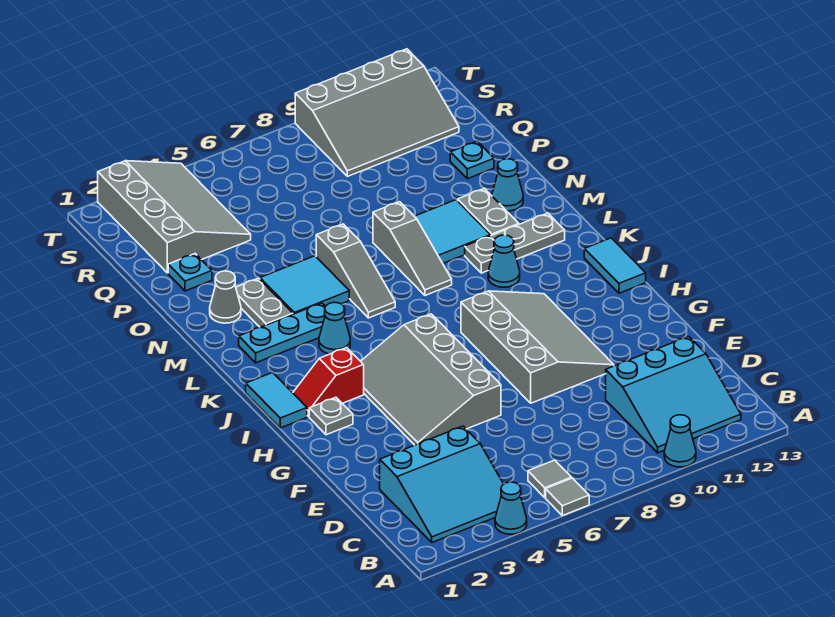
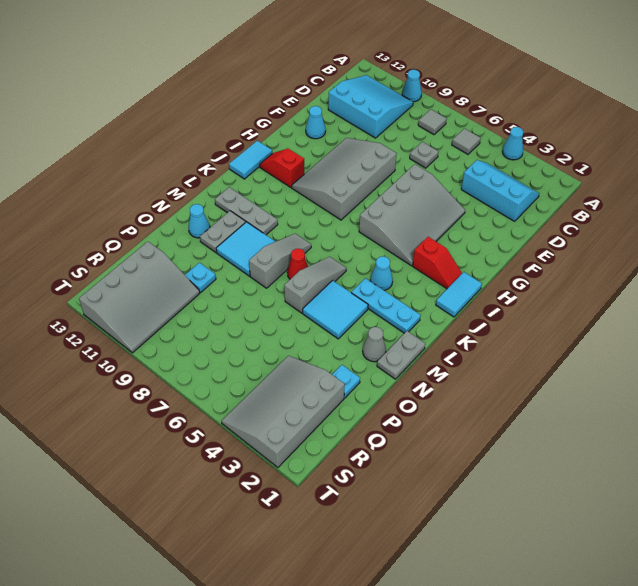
grey tile A6 level 1 -> grey tile B8 level 1
cyan slope B2:D4 level 1 top D -> cyan slope C2:D4 level 1 top D
grey plate H2 level 1 -> grey plate D7 level 1
none -> red slope I11:I12 level 1 top 11
cyan cone K10 level 1 -> cyan cone F12 level 1
grey plate M3:N3 level 1 -> grey plate M1:N1 level 1
none -> red cone M7 level 1
cyan plate P12 level 1 -> cyan plate P10 level 1
grey slope R9:T12 level 1 top T -> grey slope Q10:T12 level 1 top 12

